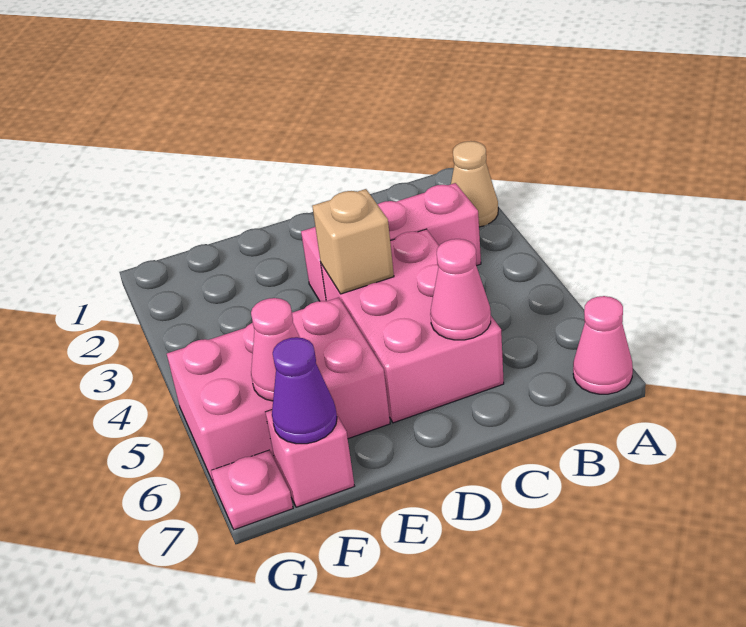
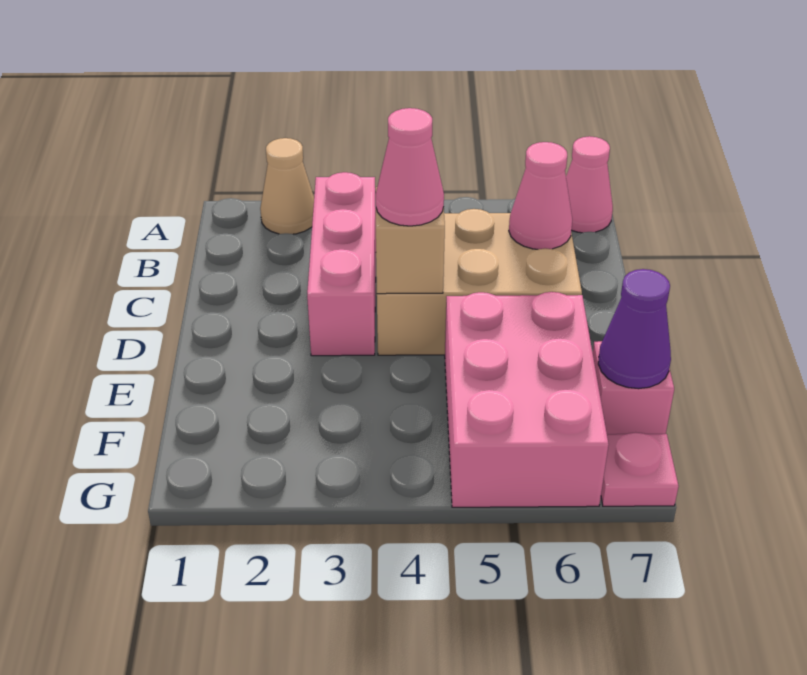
pink brick C4:D6 level 1 -> tan brick C4:D6 level 1
pink cone F6 level 2 -> pink cone D4 level 3

